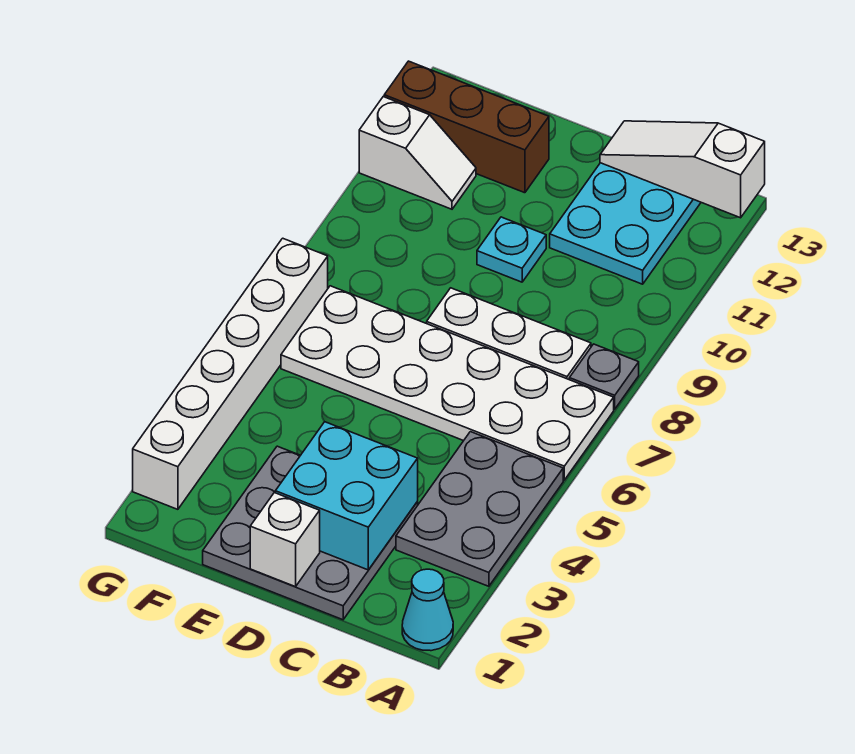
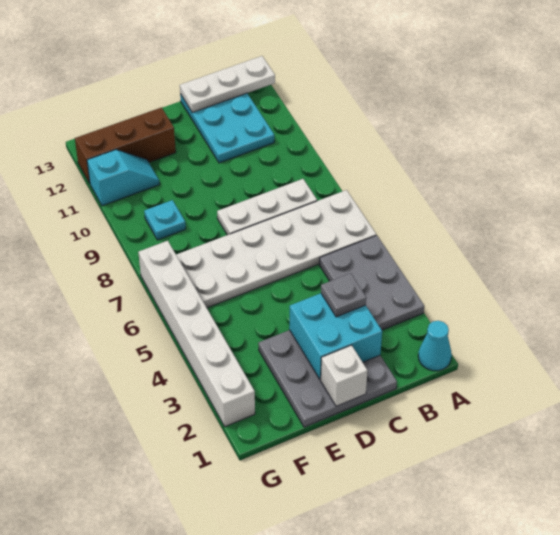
grey plate A8 level 1 -> grey plate C3 level 3
white slope A13:C13 level 2 top A -> white plate A13:C13 level 2
cyan plate D10 level 1 -> cyan plate F9 level 1
white slope F11:G11 level 1 top G -> cyan slope F11:G11 level 1 top G

